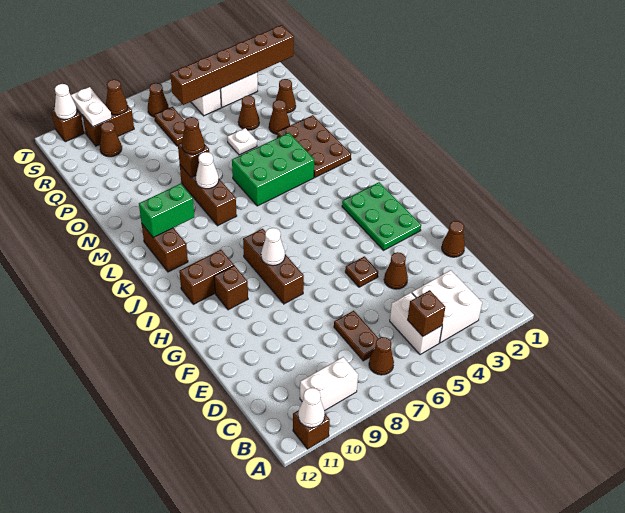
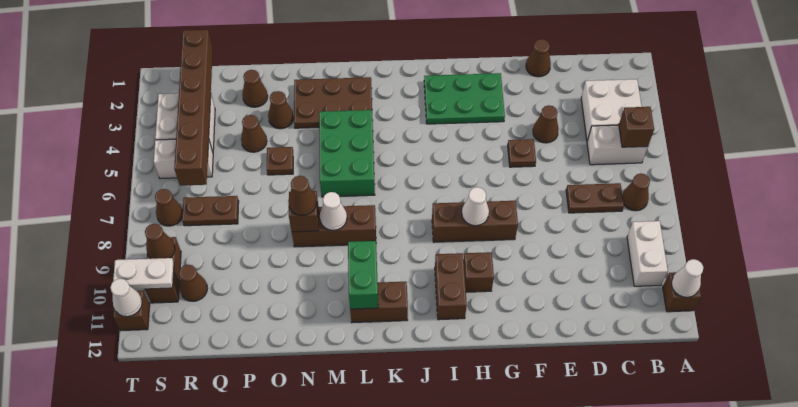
white plate O5 level 1 -> brown plate O5 level 1

